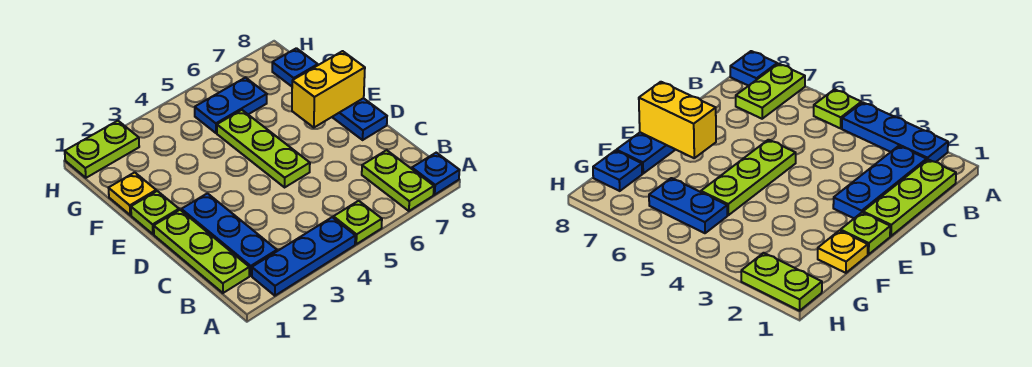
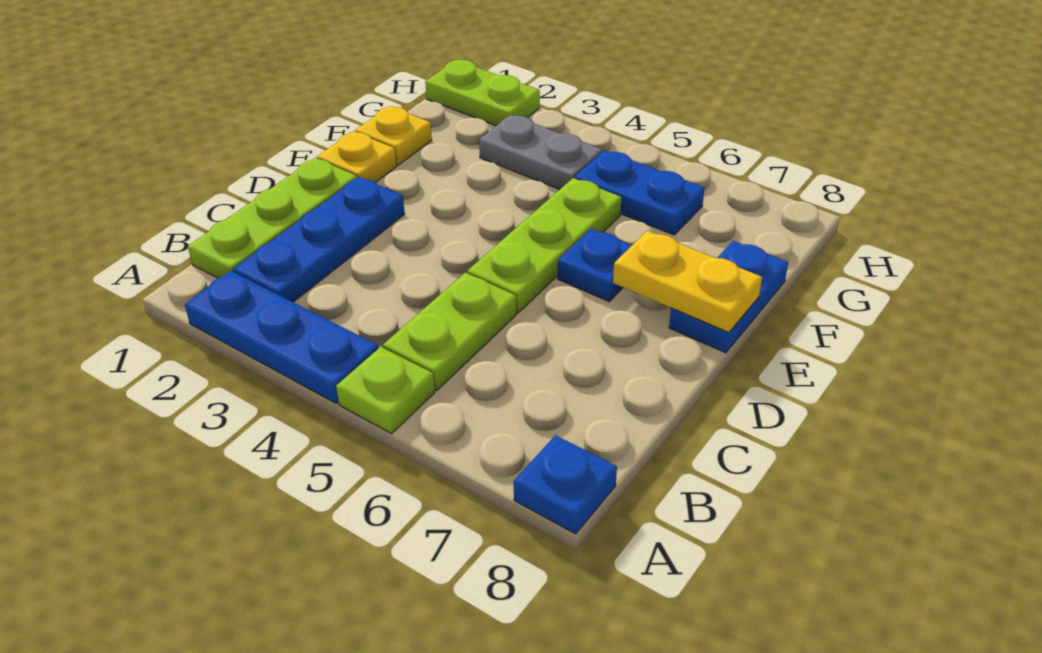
lime plate A7:B7 level 1 -> lime plate B5:C5 level 1
blue plate D8:F8 level 1 -> blue plate E8:F8 level 1
lime plate E1 level 1 -> yellow plate E1 level 1
yellow brick E7:E8 level 2 -> yellow plate E7:E8 level 2
none -> grey plate G3:G4 level 1
blue plate G8 level 1 -> blue plate E6 level 1

